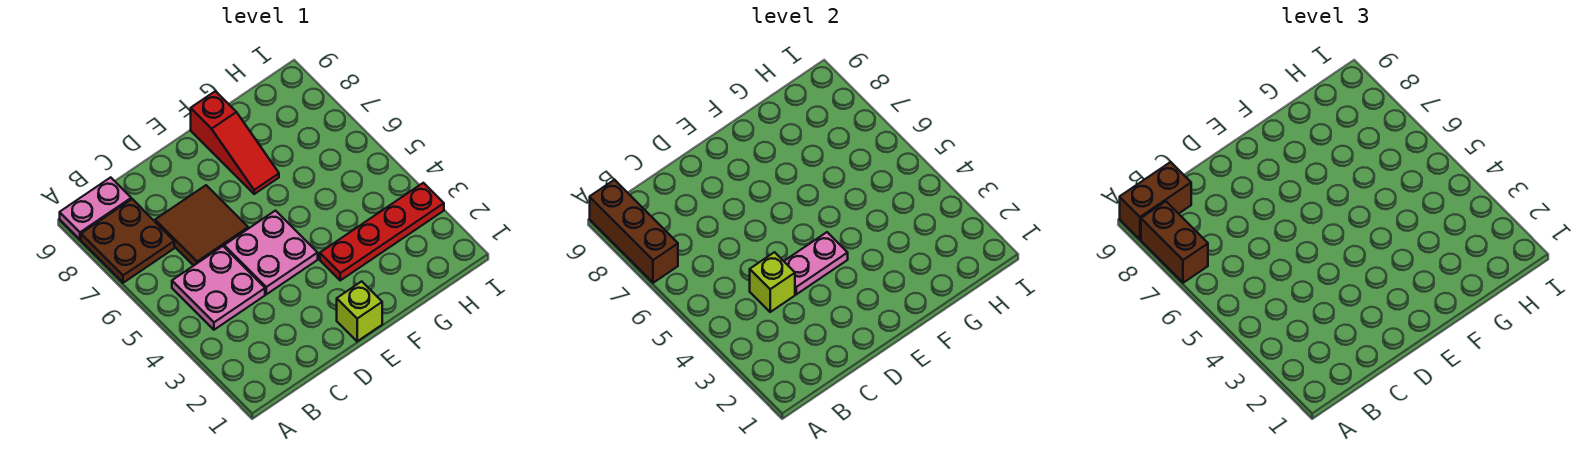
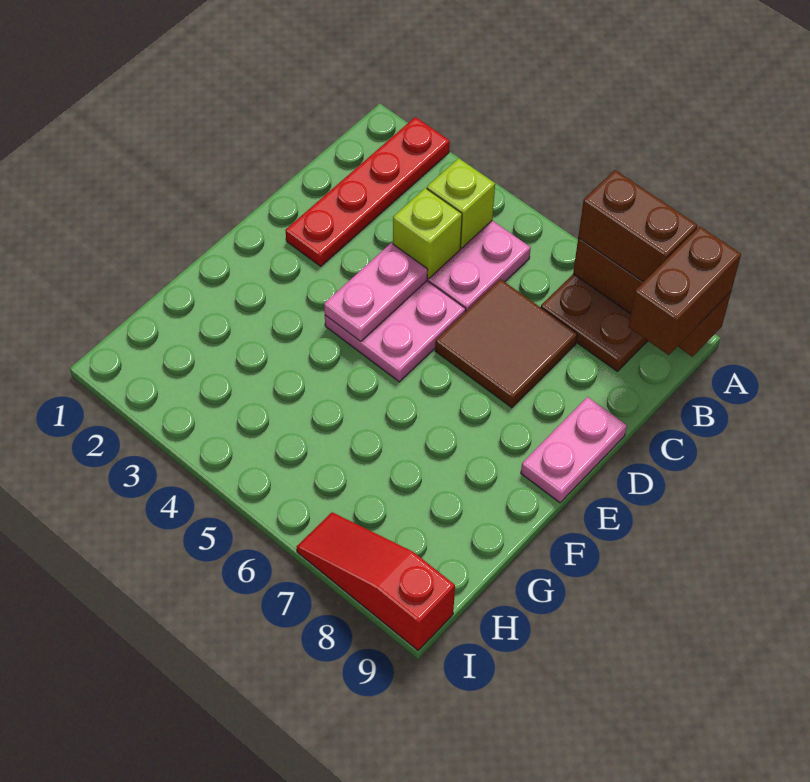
pink plate A9:B9 level 1 -> pink plate D9:E9 level 1
lime brick E1 level 1 -> lime brick B4 level 2
red plate F3:I3 level 1 -> red plate A2:D2 level 1
red slope F7:F9 level 1 top 9 -> red slope I7:I9 level 1 top 9

